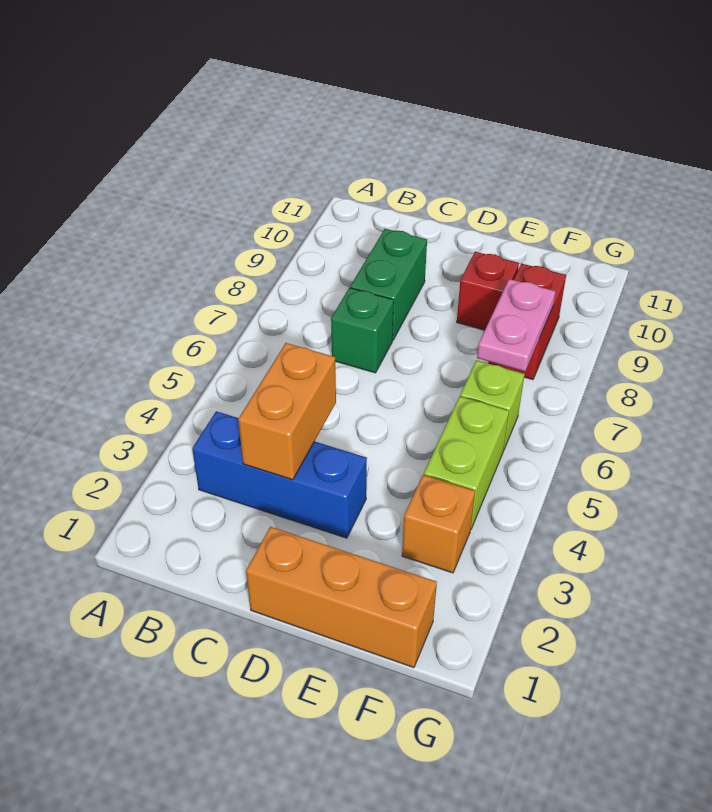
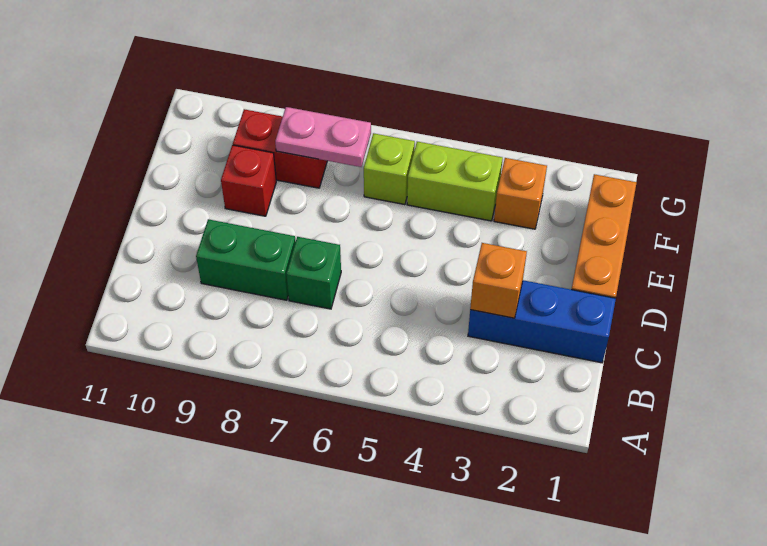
blue brick B3:D3 level 1 -> blue brick C1:C3 level 1
orange brick C3:C4 level 2 -> orange brick C3 level 2

